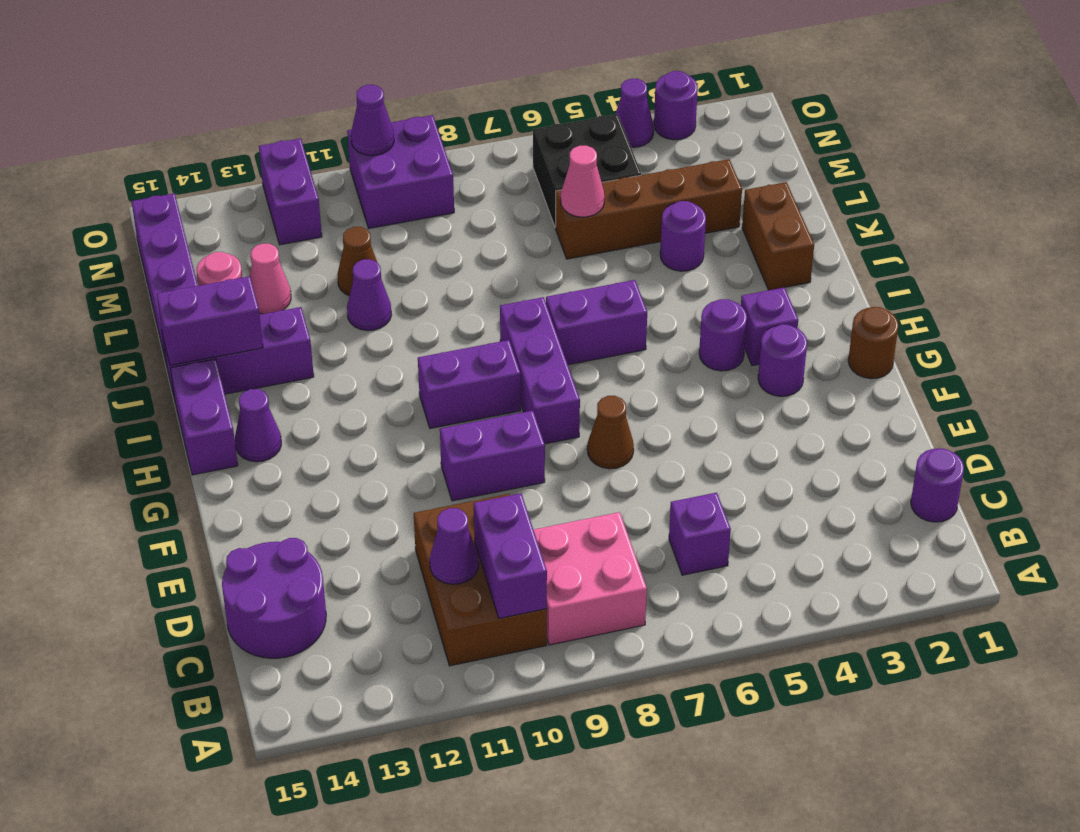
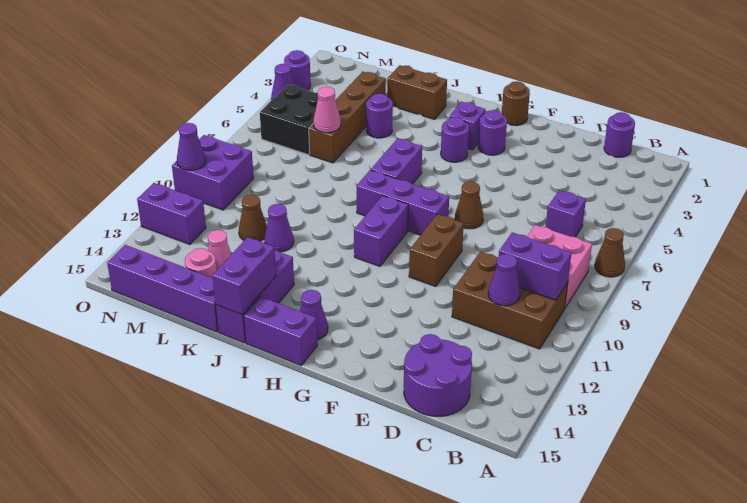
none -> brown cone A7 level 1
purple brick F9:F10 level 1 -> brown brick F9:F10 level 1

